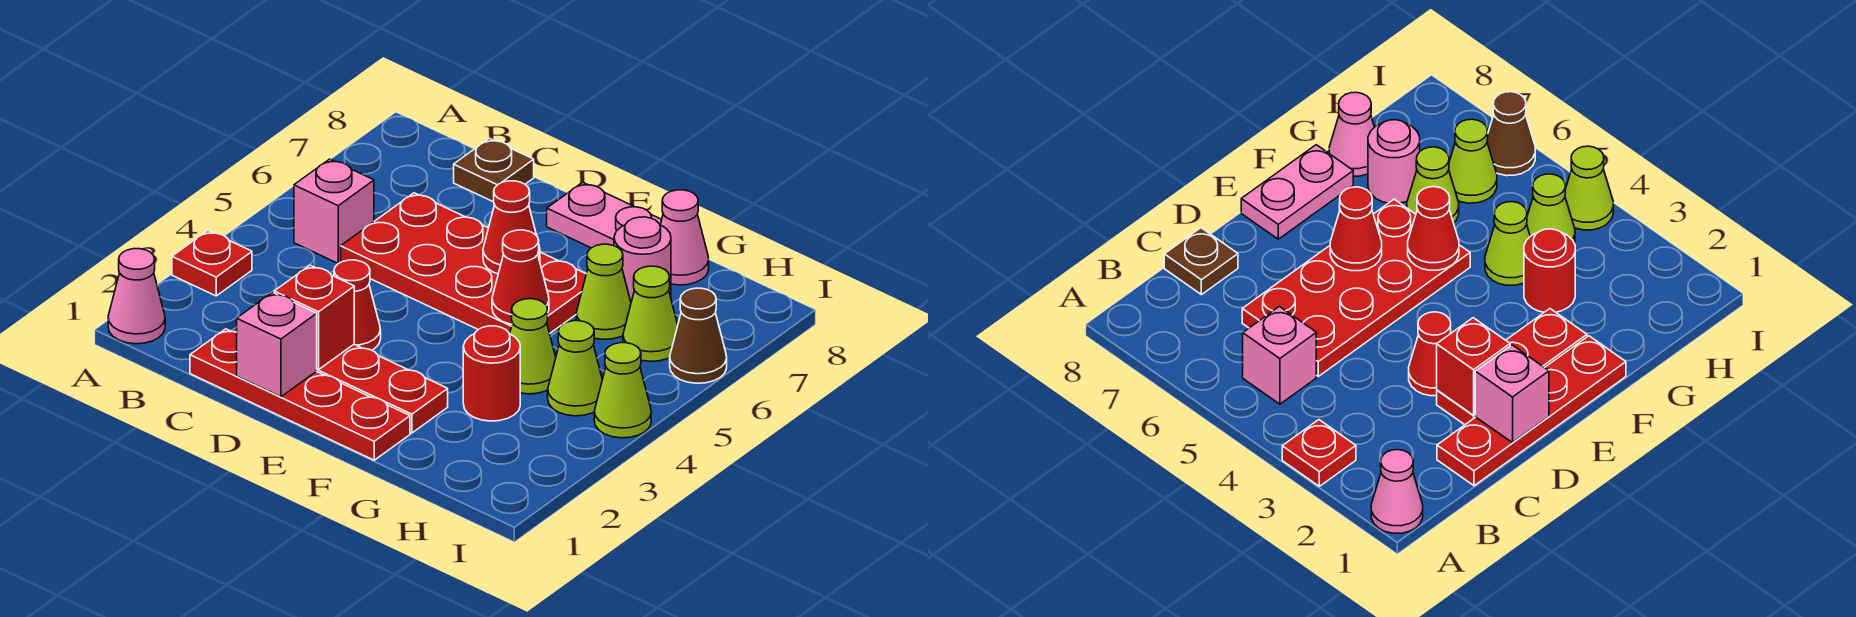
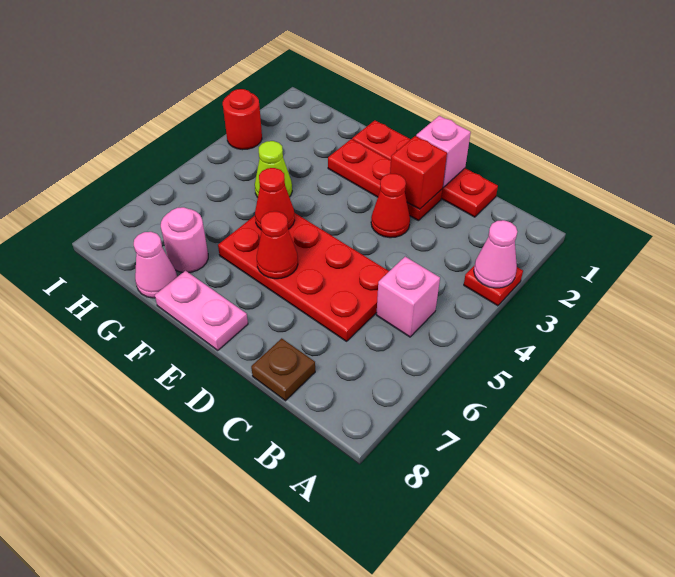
pink cone A1 level 1 -> pink cone A3 level 2
red round brick G3 level 1 -> red round brick I3 level 1
lime cone G6 level 1 -> none
lime cone H4 level 1 -> none
lime cone H6 level 1 -> none
lime cone I4 level 1 -> none
brown cone I6 level 1 -> none

